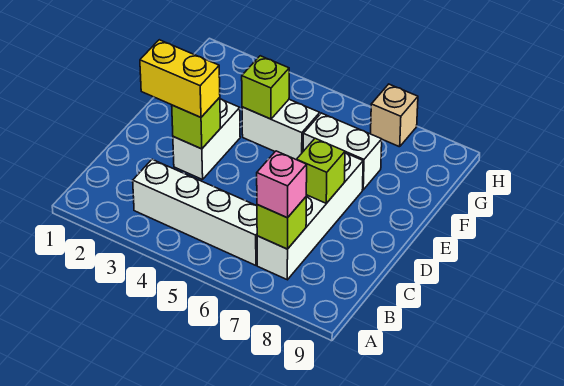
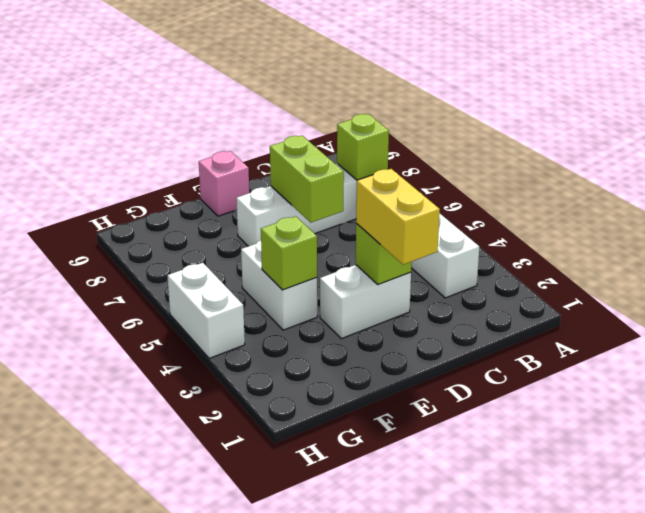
pink brick B7 level 3 -> pink brick E9 level 1
lime brick D7 level 2 -> lime brick D6:D7 level 2
white brick F6:F7 level 1 -> white brick H4:H5 level 1
tan brick H7 level 1 -> none

